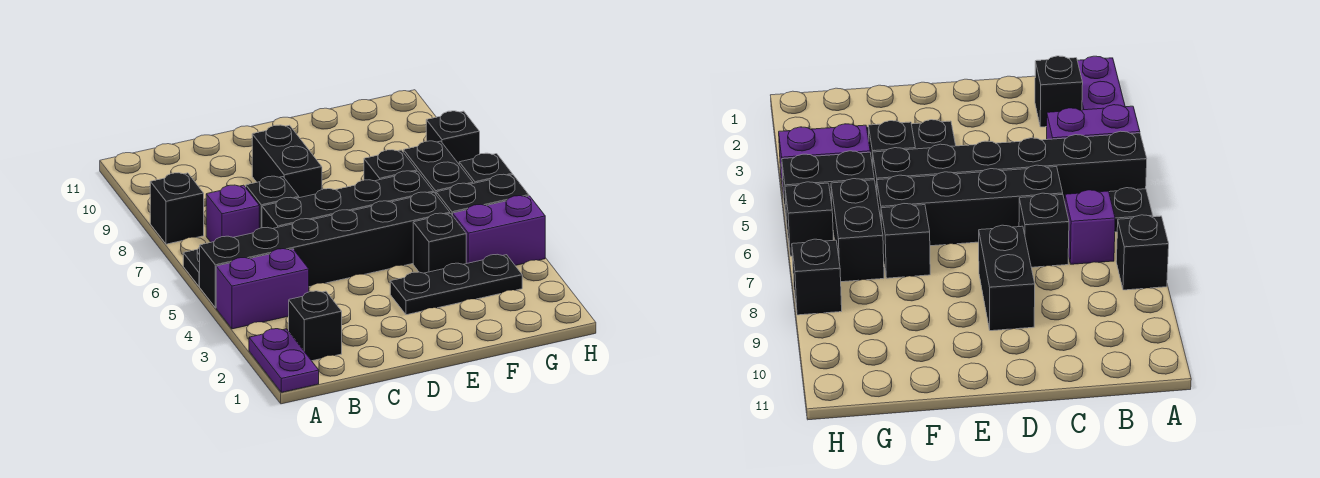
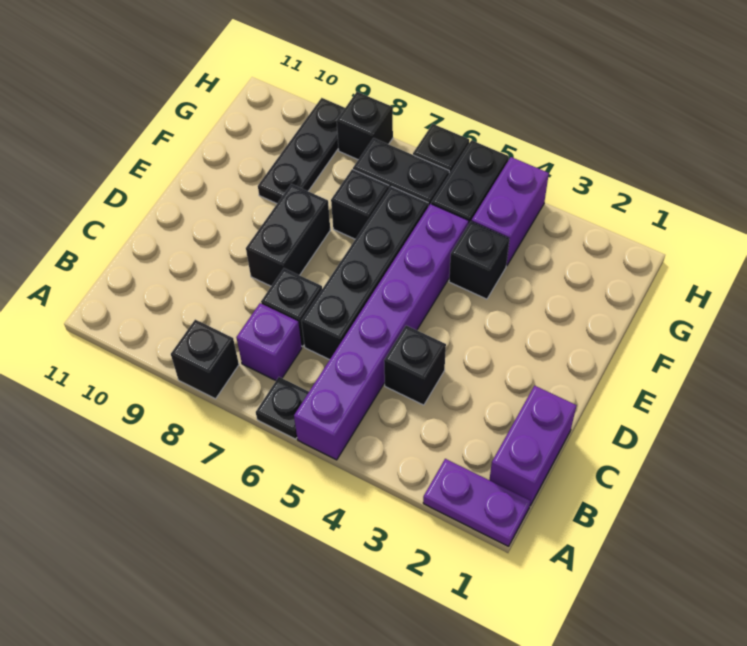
purple brick A4:B4 level 1 -> purple brick B1:C1 level 1
black brick A5:F5 level 1 -> purple brick A5:F5 level 1
black brick B2 level 1 -> black brick C4 level 1
black brick D8:D9 level 1 -> black brick D8:E8 level 1
black plate E3:G3 level 1 -> black plate F9:H9 level 1

